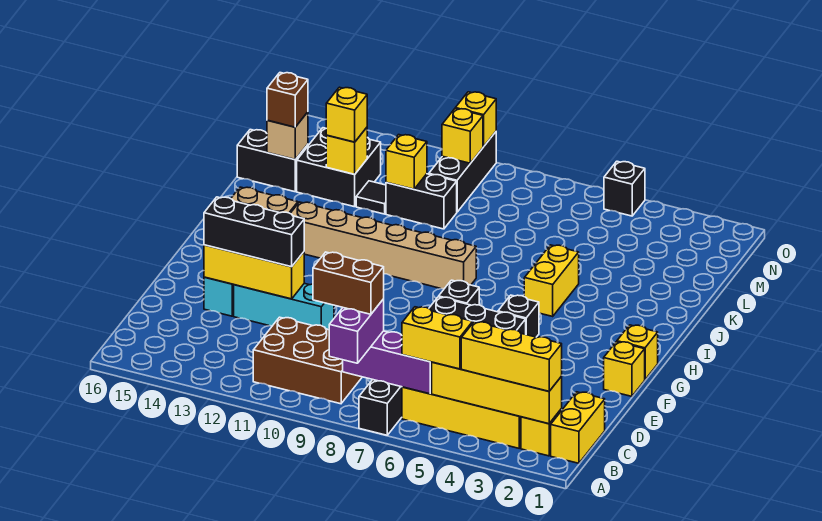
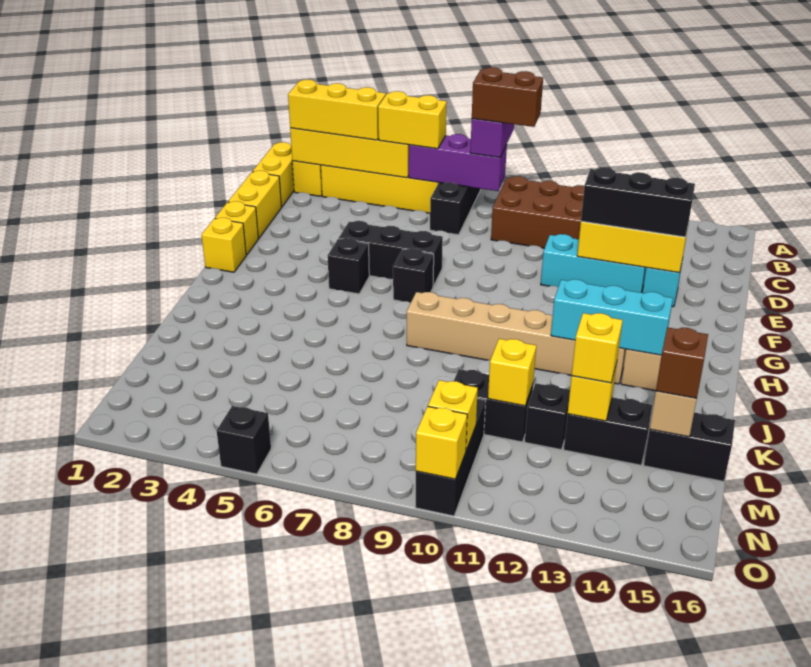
yellow brick I5:J5 level 1 -> yellow brick D1:E1 level 1
none -> cyan brick I12:I14 level 2
black tile L12 level 1 -> black brick L12 level 1
black brick L13:M14 level 1 -> black brick L13:L14 level 1

